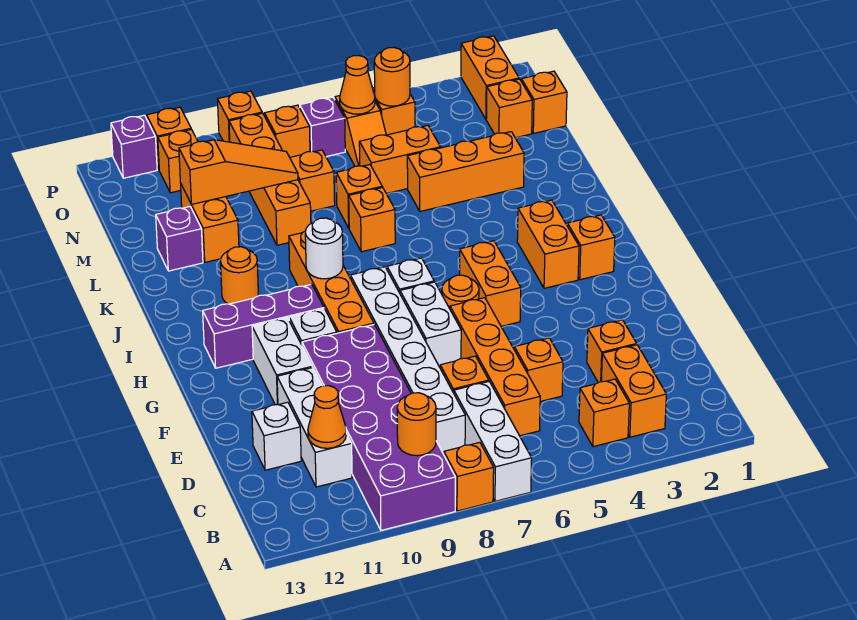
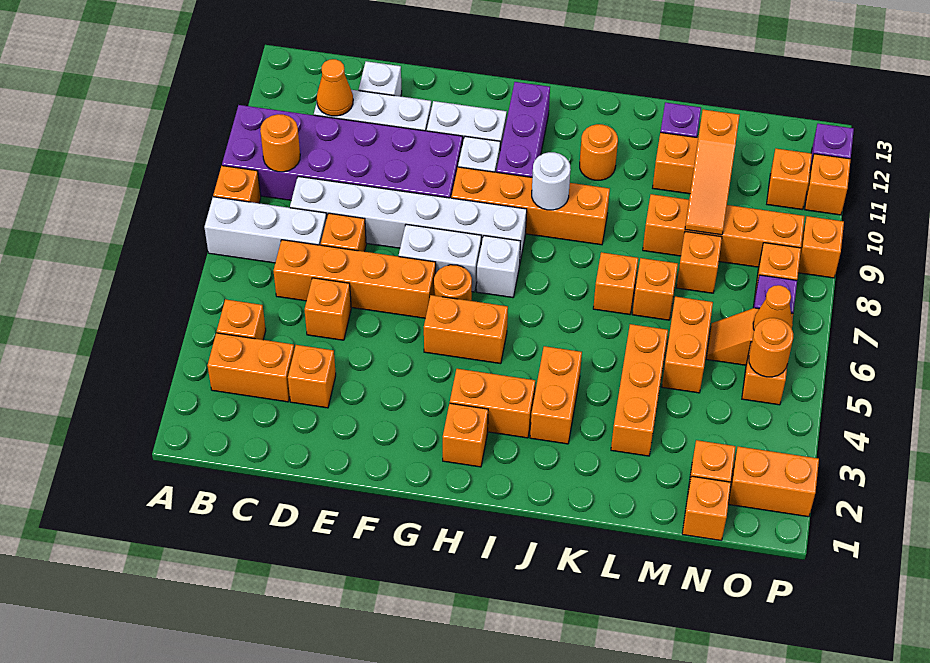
none -> orange brick J3:J4 level 1

